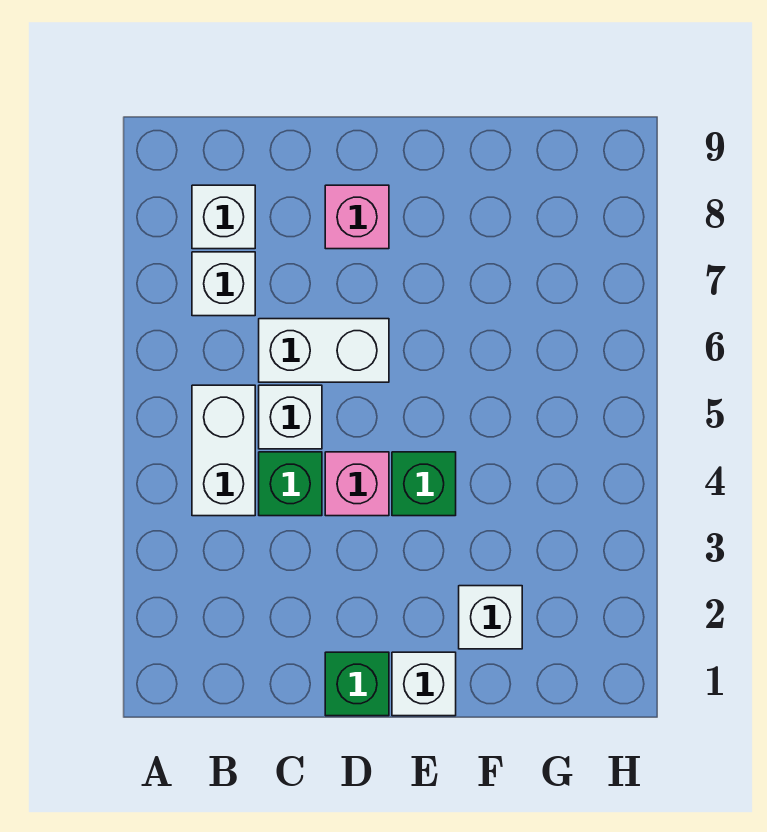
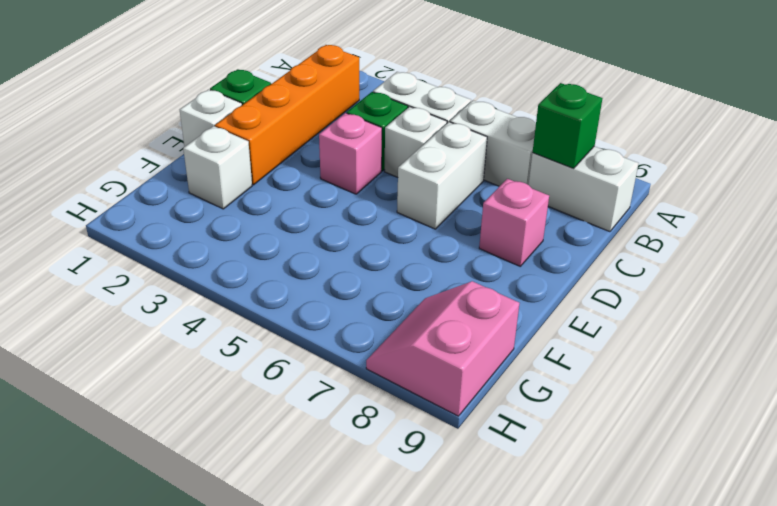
none -> orange brick B2:E2 level 1
white brick B7 level 1 -> white brick B6:B7 level 1
white brick B8 level 1 -> white brick B8:B9 level 1
green brick E4 level 1 -> green brick B8 level 2
none -> pink slope G8:H9 level 1 top 9

